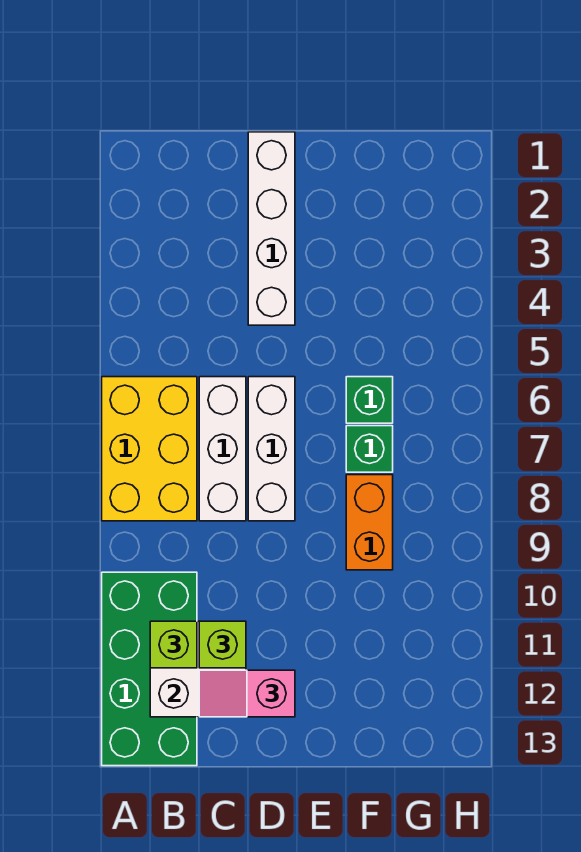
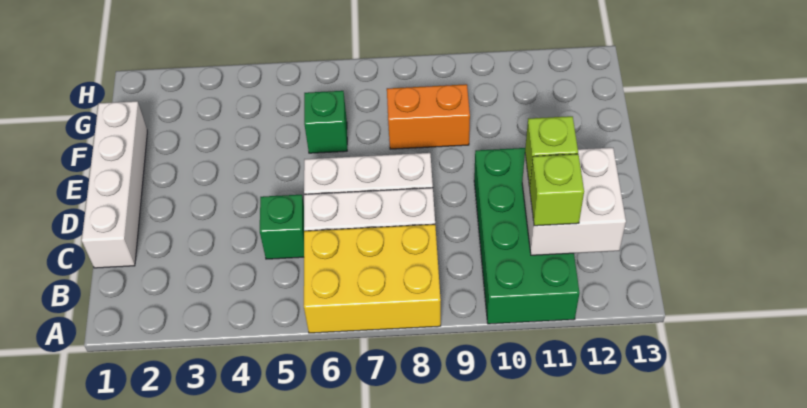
green brick A10:B13 level 1 -> green brick A10:D11 level 1
pink slope C12:D12 level 3 top D -> none
white brick D1:D4 level 1 -> white brick C1:F1 level 1
green brick F7 level 1 -> green brick C5 level 1

